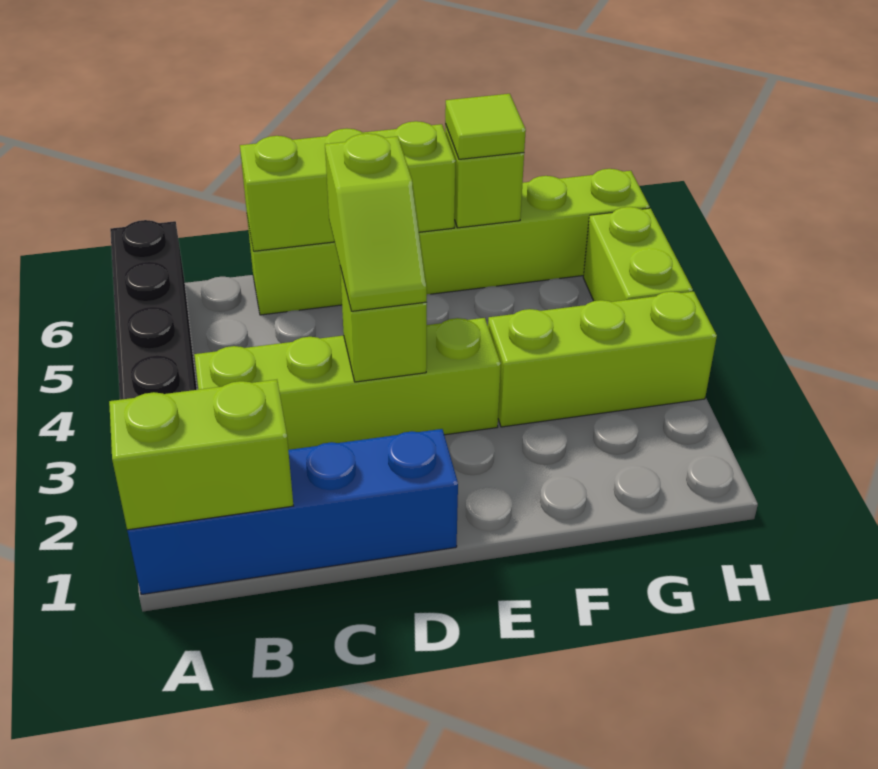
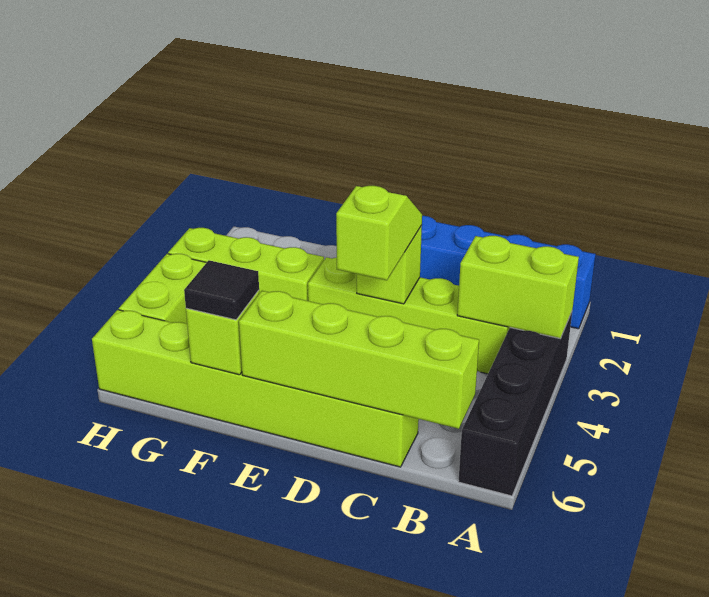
lime brick A1:B1 level 2 -> lime brick A3:B3 level 2
lime brick C6:E6 level 2 -> lime brick B6:E6 level 2
lime tile F6 level 3 -> black tile F6 level 3

